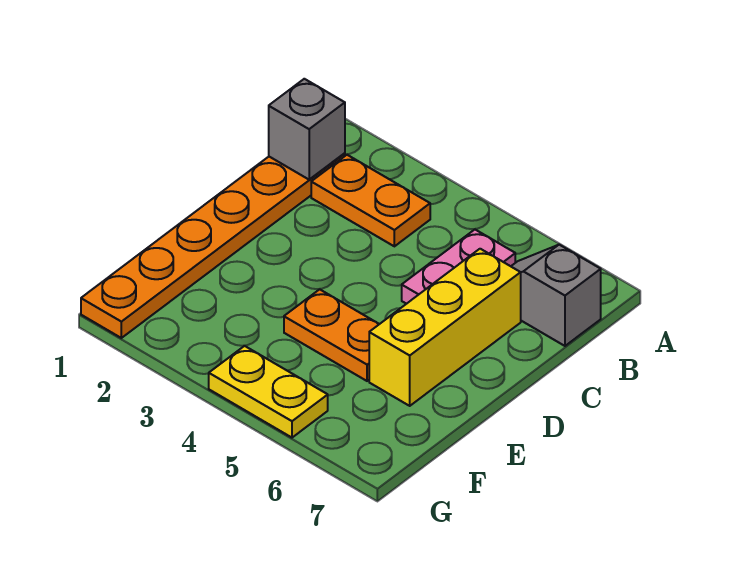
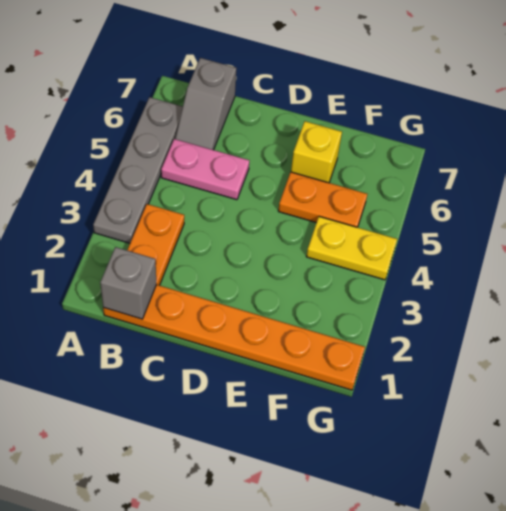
none -> grey plate A3:A6 level 1
yellow brick C6:E6 level 1 -> yellow brick E6 level 1
orange plate E4:E5 level 1 -> orange plate E5:F5 level 1
yellow plate G4:G5 level 1 -> yellow plate F4:G4 level 1

